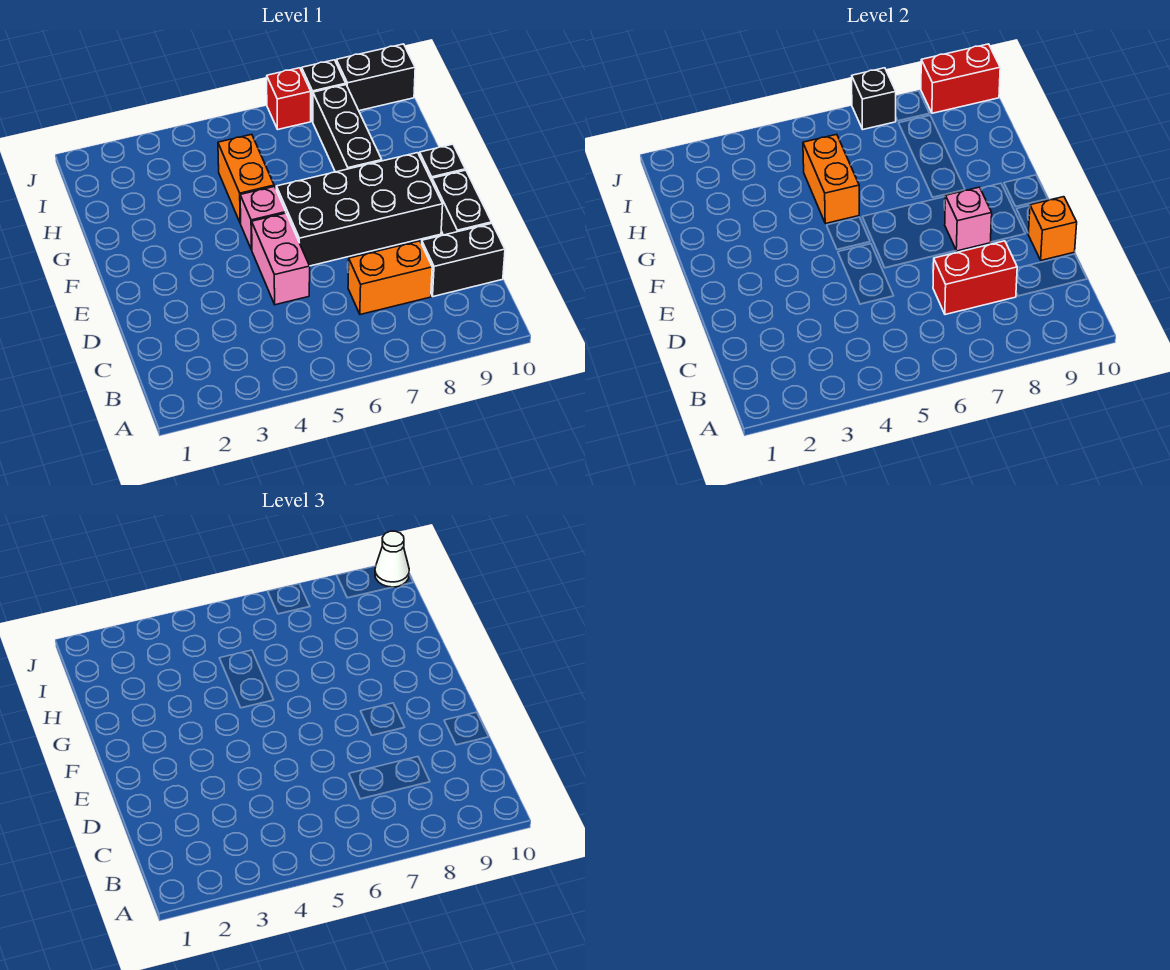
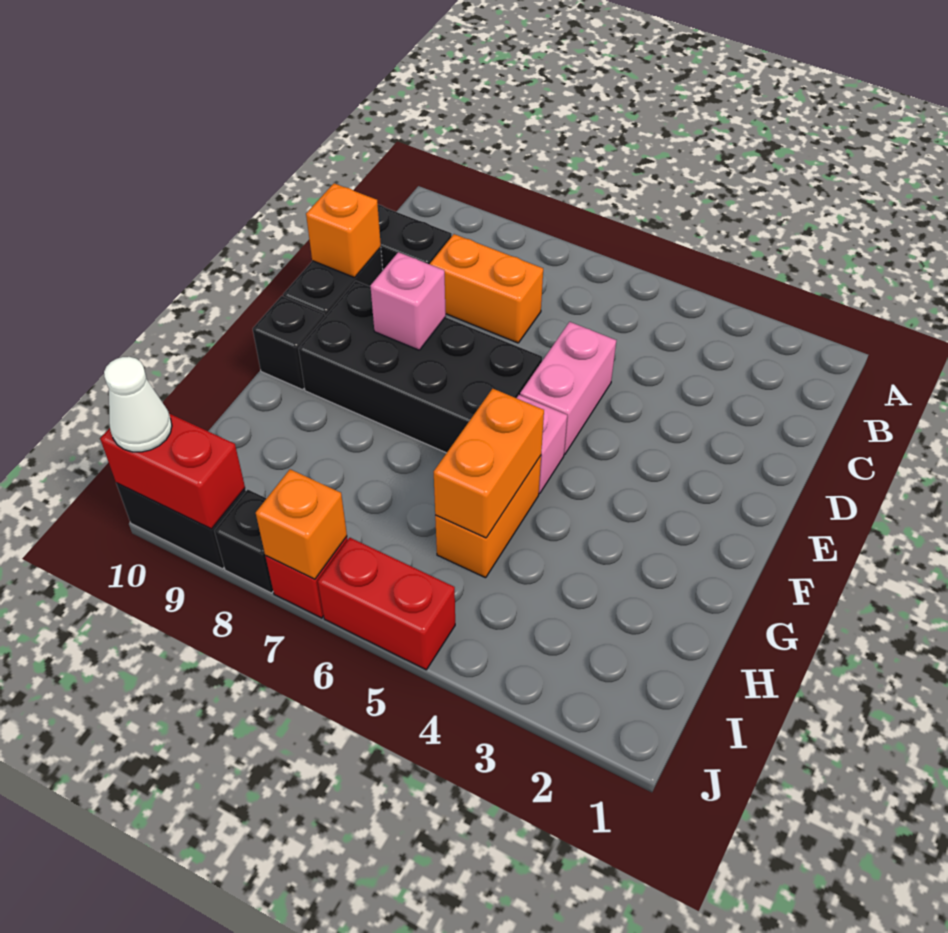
red brick C7:C8 level 2 -> red brick J5:J6 level 1
black brick G8:I8 level 1 -> none
black brick J7 level 2 -> orange brick J7 level 2

